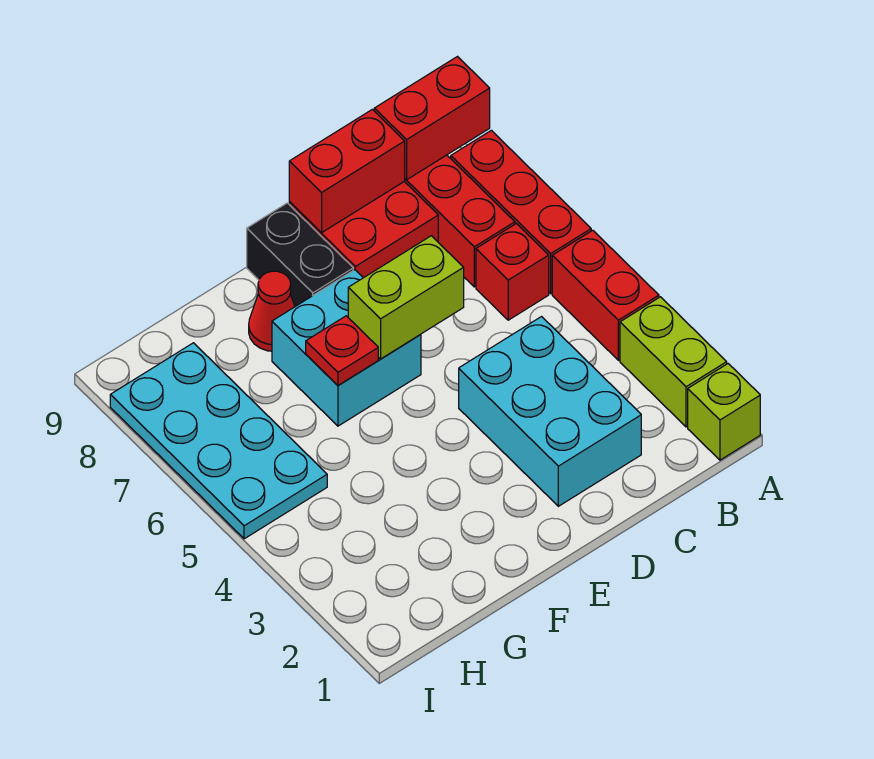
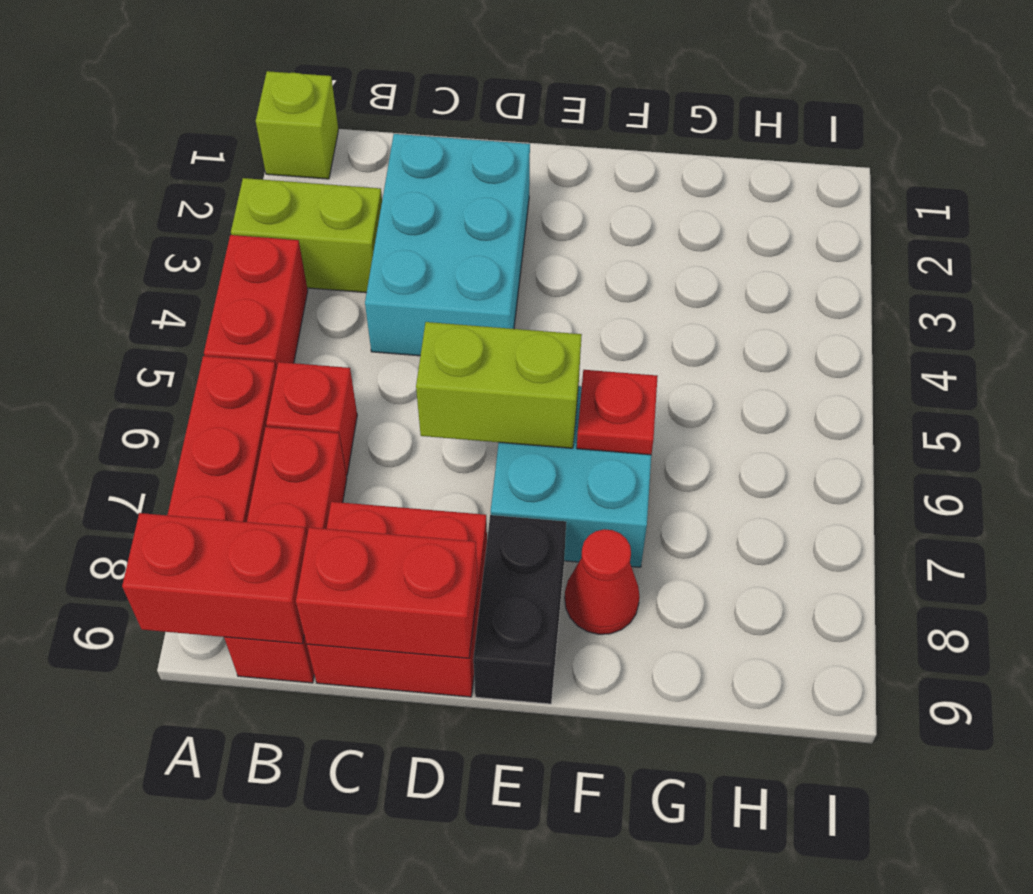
lime brick A2:A3 level 1 -> lime brick A3:B3 level 1
cyan plate H5:I8 level 1 -> none

